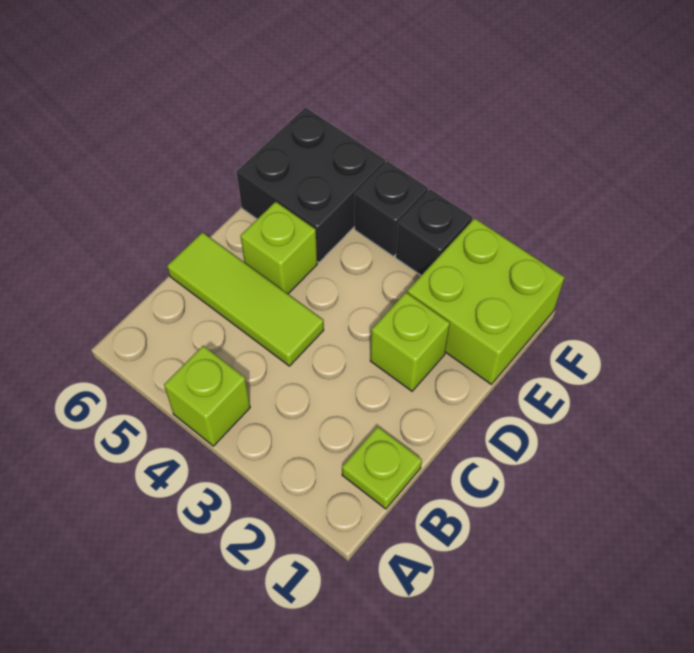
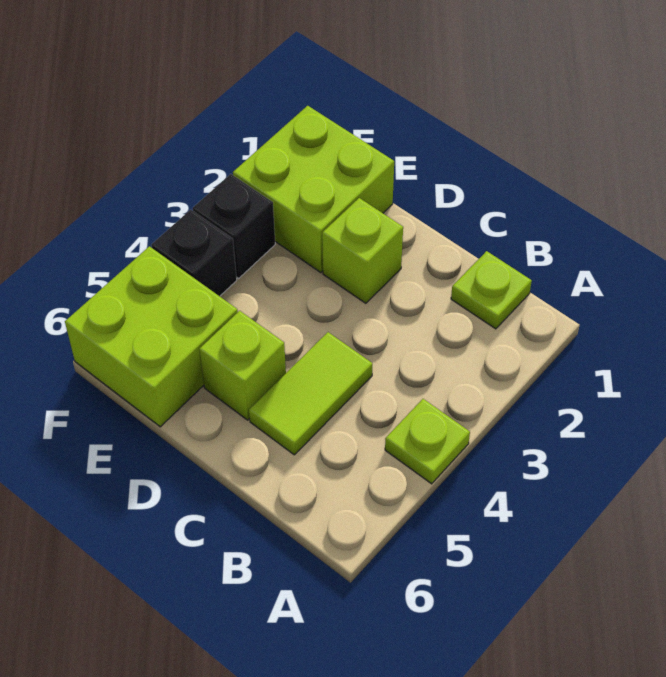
lime brick A4 level 1 -> lime plate A4 level 1
lime tile C4:C6 level 1 -> lime tile C4:C5 level 1
black brick E5:F6 level 1 -> lime brick E5:F6 level 1

